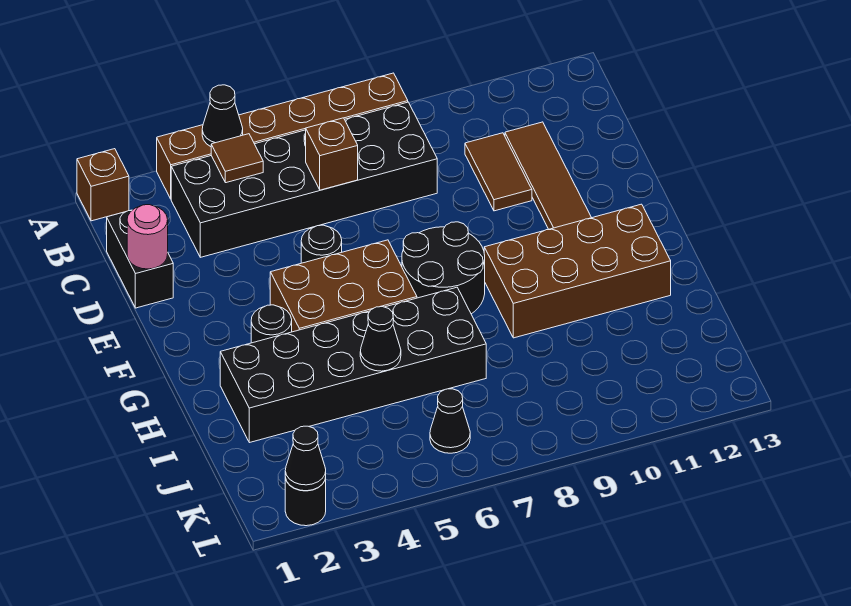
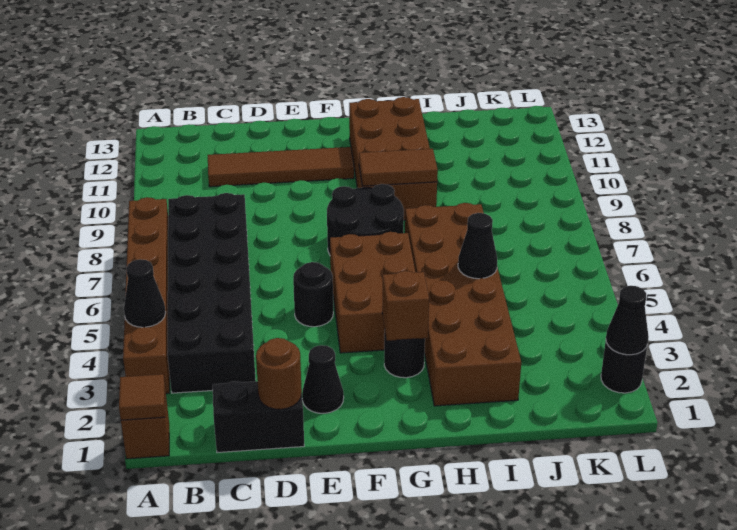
brown tile B4 level 2 -> brown tile A1 level 2
brown brick C6 level 2 -> brown brick G3 level 2
brown tile C10:D10 level 1 -> brown tile G9:H9 level 2
pink round brick D1 level 2 -> brown round brick D1 level 2
black brick H2:I7 level 1 -> brown brick H2:I7 level 1
black cone K6 level 1 -> black cone E2 level 1

